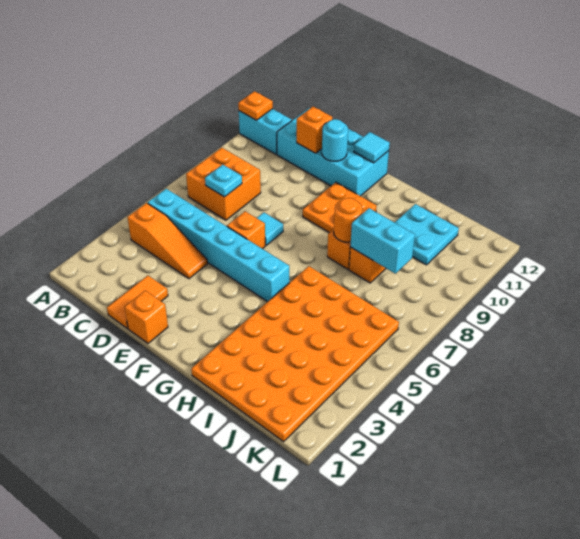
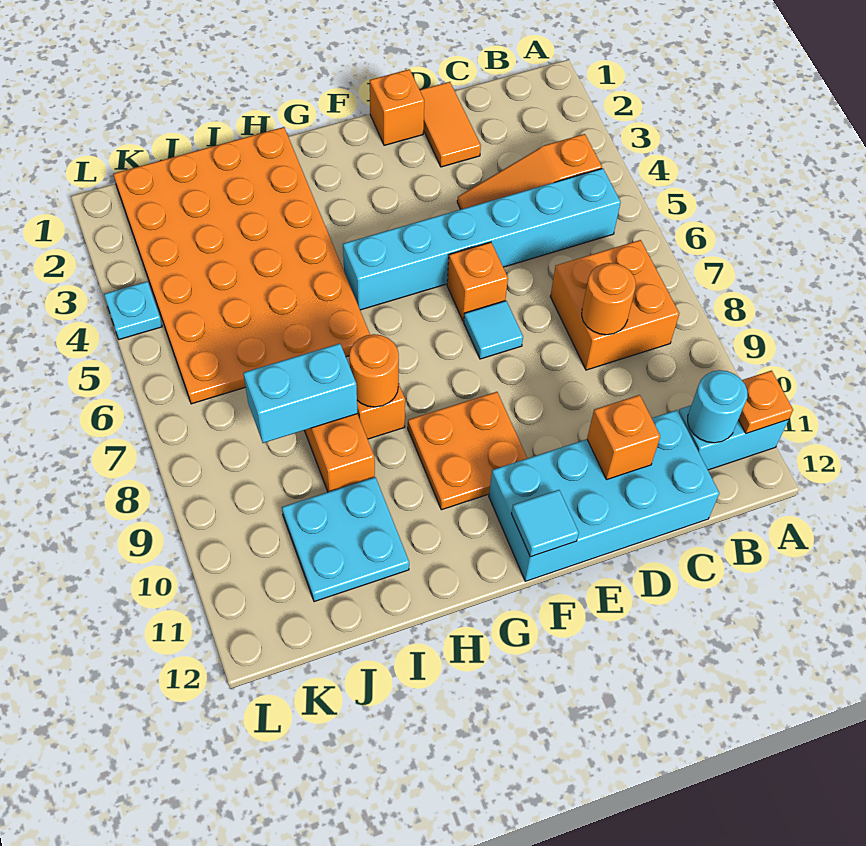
cyan plate C7 level 2 -> cyan plate L4 level 1
none -> orange round brick C8 level 2
cyan round brick E11 level 2 -> cyan round brick B11 level 2

